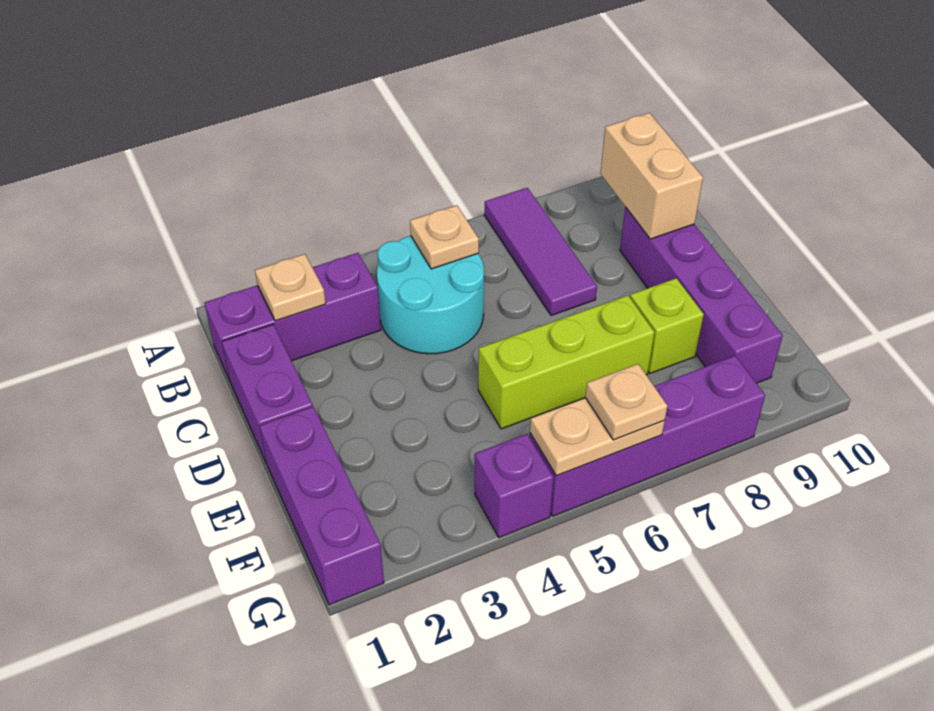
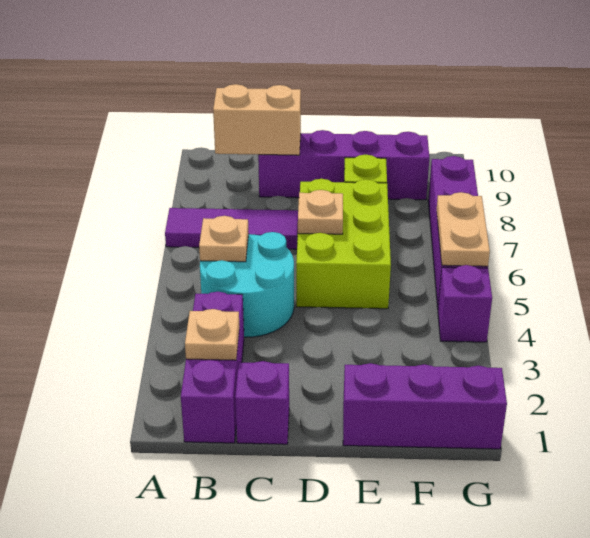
purple brick C1:D1 level 1 -> purple brick C1 level 1
lime brick E5:E7 level 1 -> lime brick D5:E7 level 1
tan plate G6 level 3 -> tan plate D6 level 2

